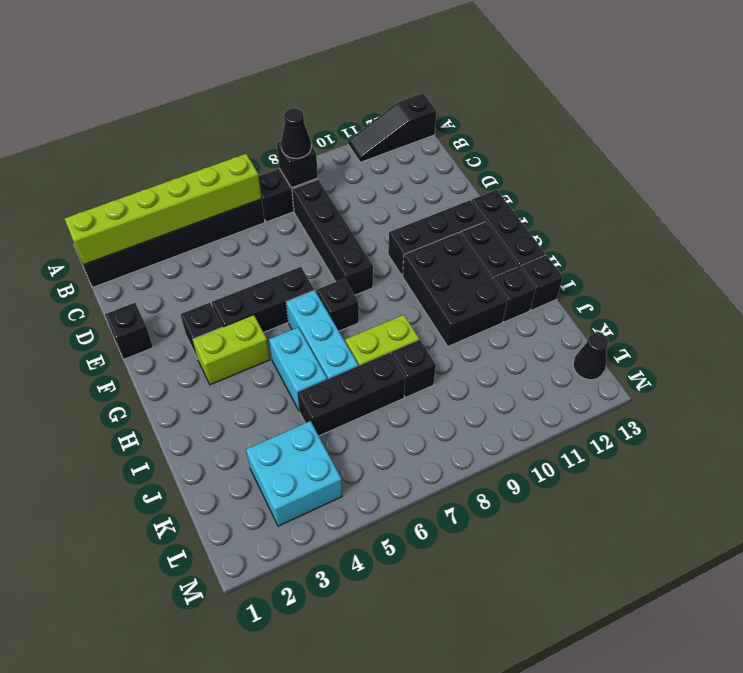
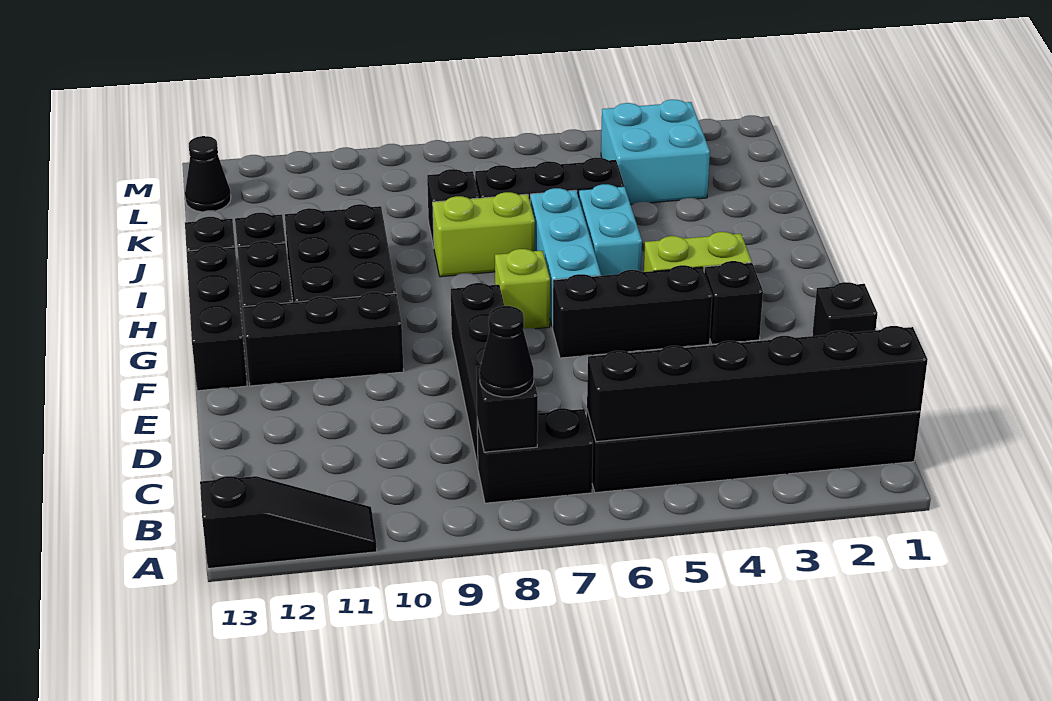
lime brick B1:B6 level 2 -> black brick B1:B6 level 2
black brick G7 level 1 -> lime brick G7 level 1

